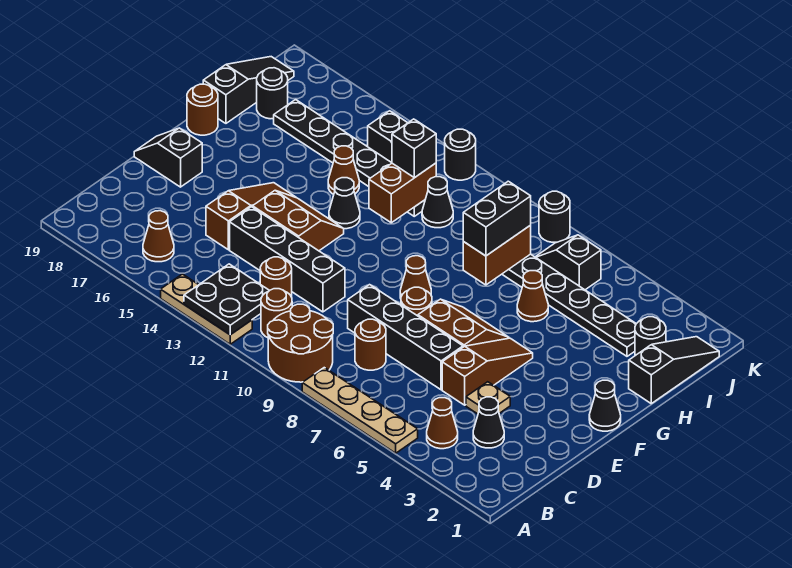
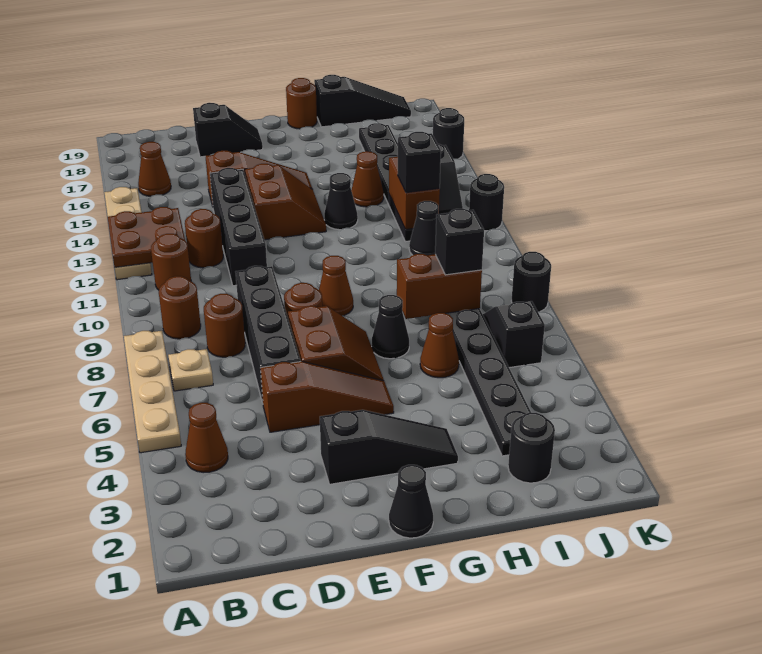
brown round brick A9:B10 level 1 -> brown round brick B9 level 1
tan plate A12:A14 level 1 -> tan plate A12:A15 level 1
black plate A12:B13 level 2 -> brown plate A12:B13 level 2
black cone C3 level 1 -> black cone G7 level 1
tan plate D4 level 1 -> tan plate B7 level 1
black slope E18:E19 level 1 top 18 -> black slope D18:E18 level 1 top D
black slope H1:J1 level 1 top H -> black slope E3:G3 level 1 top E
black brick H8:I8 level 3 -> black brick I8 level 3
brown brick H12:I12 level 2 -> brown brick I12:I13 level 2
black round brick I18 level 1 -> black round brick K16 level 1

